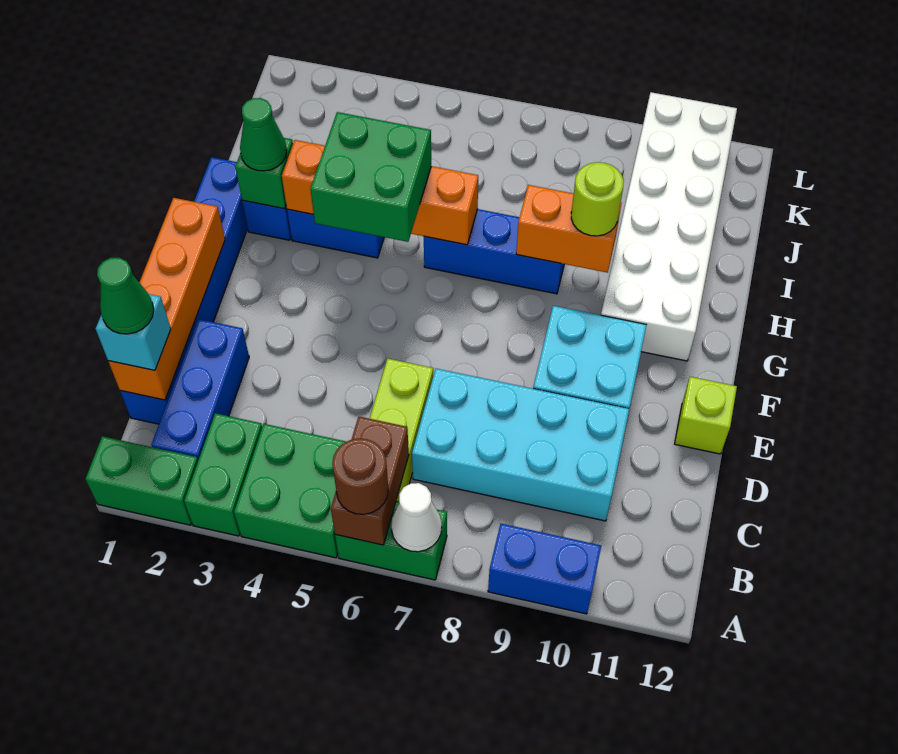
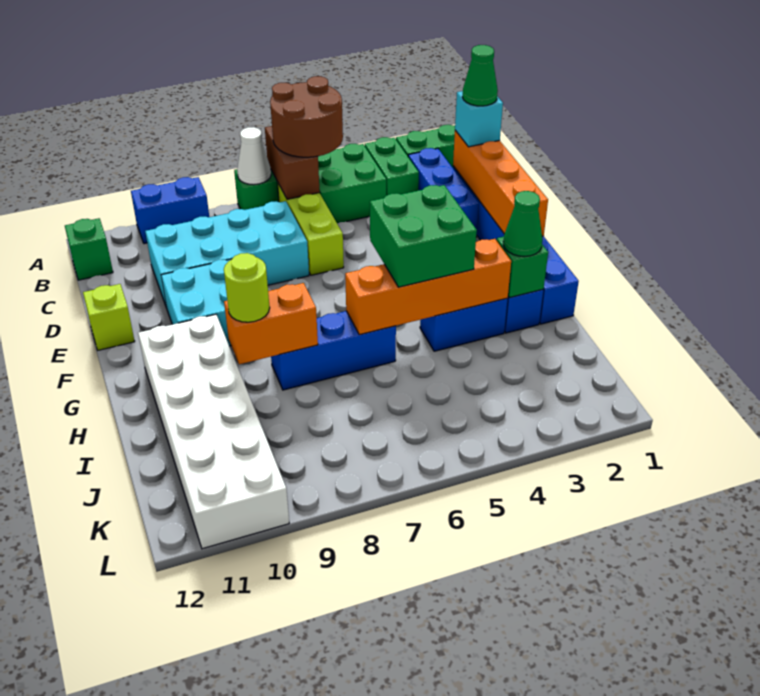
brown round brick A6 level 3 -> brown round brick A5:B6 level 3
none -> green brick B12 level 1

